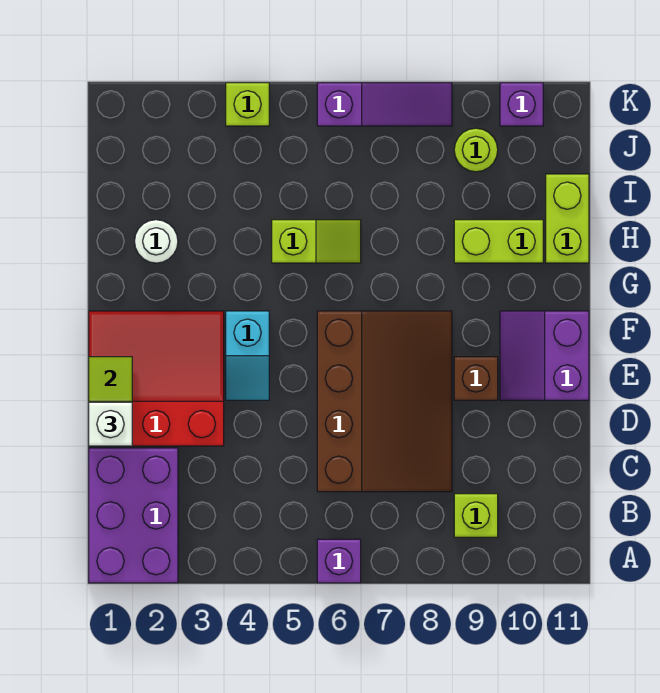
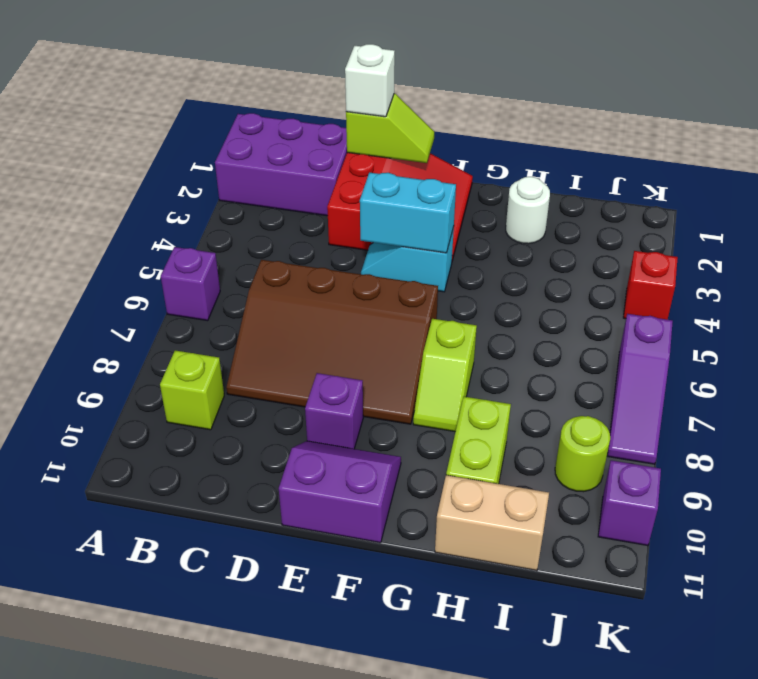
none -> cyan brick E4:F4 level 2
brown brick E9 level 1 -> purple brick E9 level 1
lime slope H5:H6 level 1 top 5 -> lime slope G7:G8 level 1 top 7
lime brick H11:I11 level 1 -> tan brick H11:I11 level 1
lime brick K4 level 1 -> red brick K4 level 1

